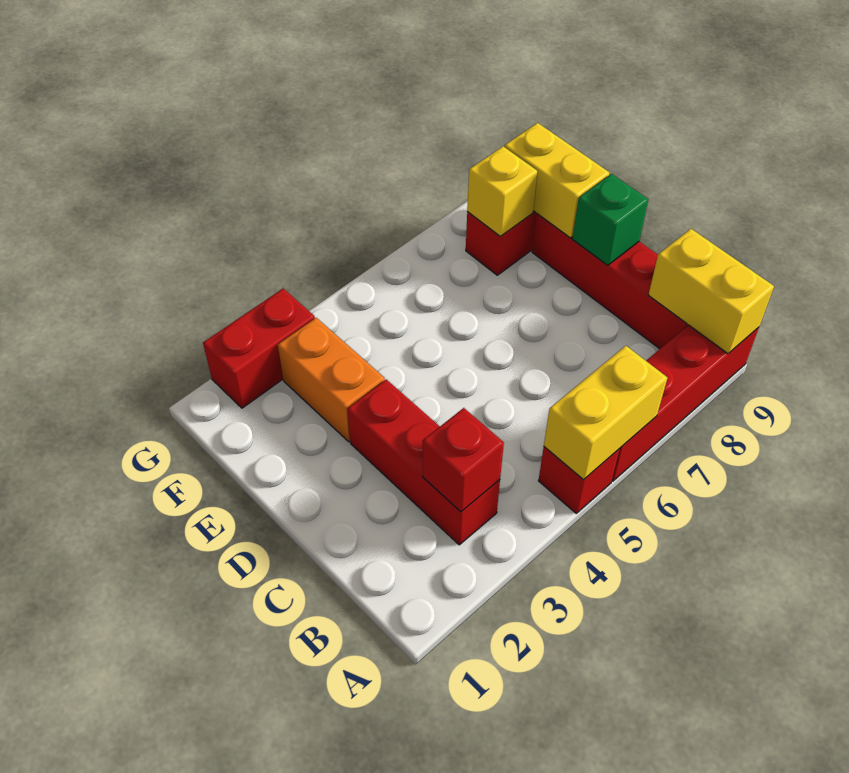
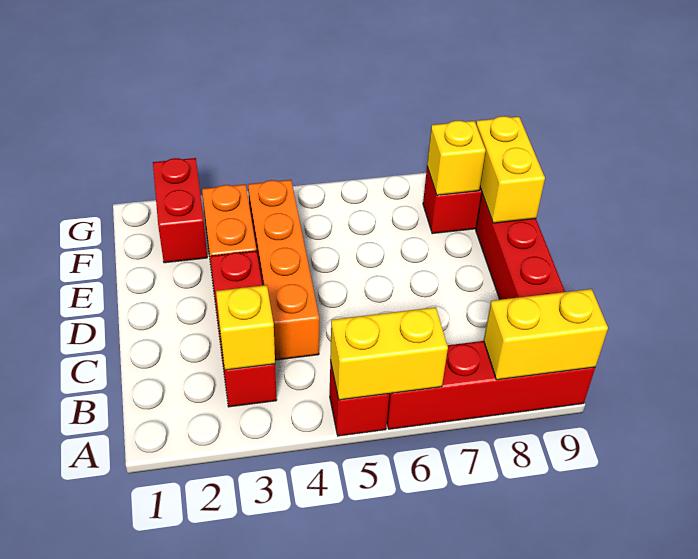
yellow brick A9:B9 level 2 -> yellow brick A8:A9 level 2
red brick B3 level 2 -> yellow brick B3 level 2
none -> orange brick C4:F4 level 1
green brick D9 level 2 -> none
red brick G2:G3 level 1 -> red brick F2:G2 level 1

